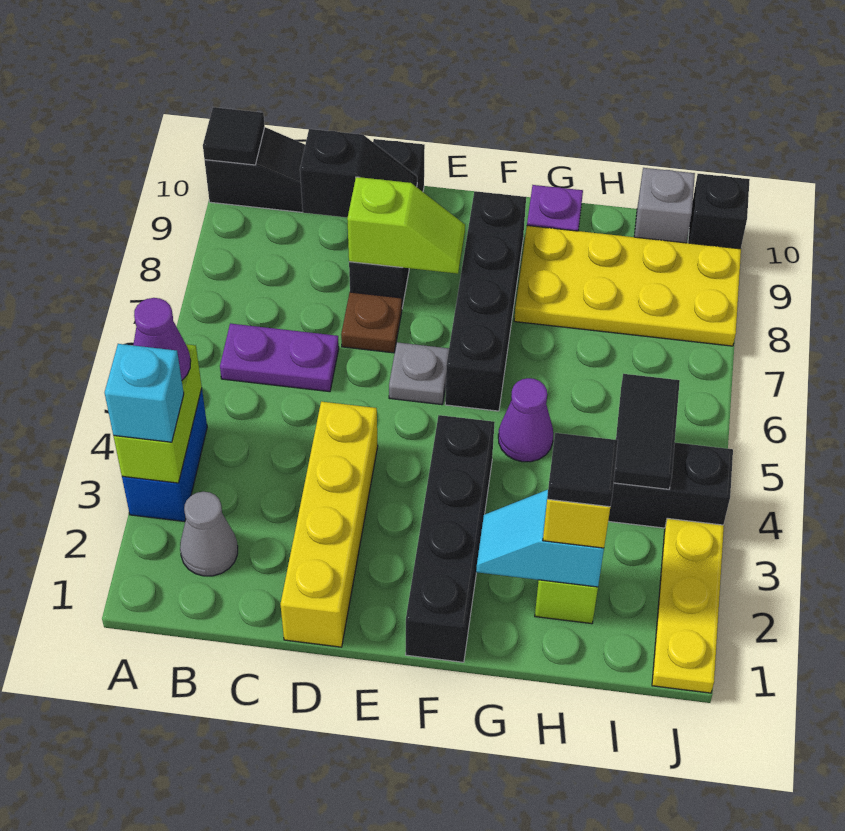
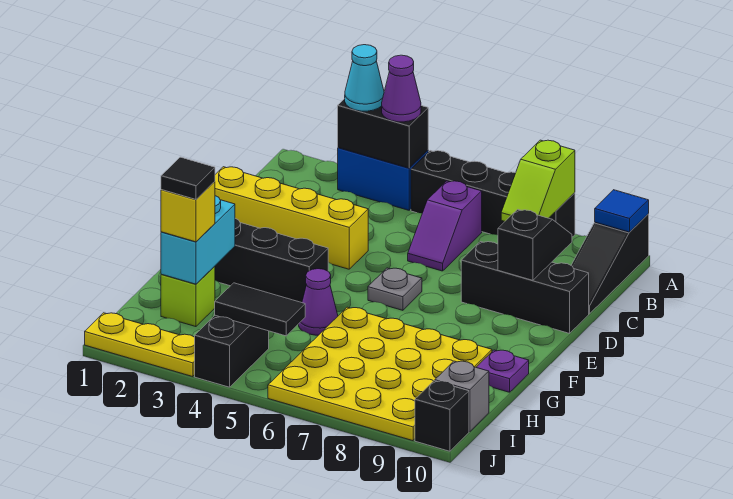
lime brick A3:A4 level 2 -> black brick A3:A4 level 2
cyan brick A3 level 3 -> cyan cone A3 level 3
black tile A10 level 2 -> blue tile A10 level 2
grey cone B2 level 1 -> none
purple plate B6:C6 level 1 -> purple slope B6:C6 level 1 top B
black slope C9:D9 level 2 top C -> black slope C9:D9 level 2 top D
brown plate D7 level 1 -> none
lime slope D8:E8 level 2 top D -> lime slope A8:B8 level 2 top A
black brick F6:F9 level 1 -> black brick A5:A8 level 1
cyan slope G2:H2 level 2 top H -> cyan brick G2:H2 level 2
yellow plate G8:J9 level 1 -> yellow plate G6:J9 level 1

